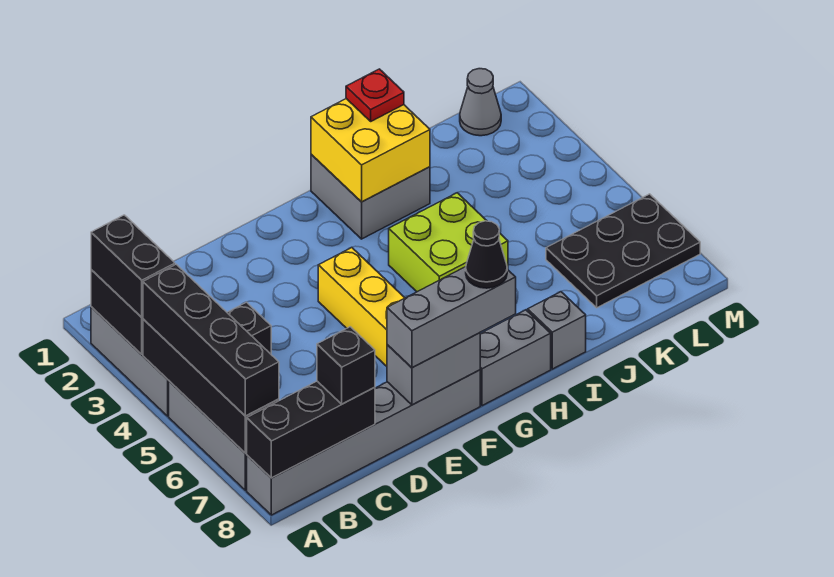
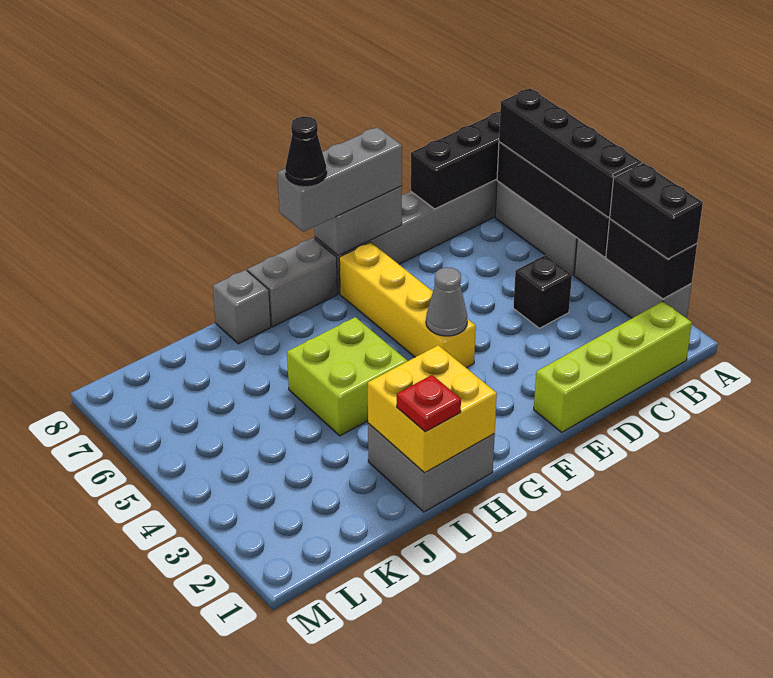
none -> lime brick B1:E1 level 1
black brick C8 level 3 -> none
black plate K6:M7 level 1 -> none
grey cone L1 level 1 -> grey cone F4 level 2

